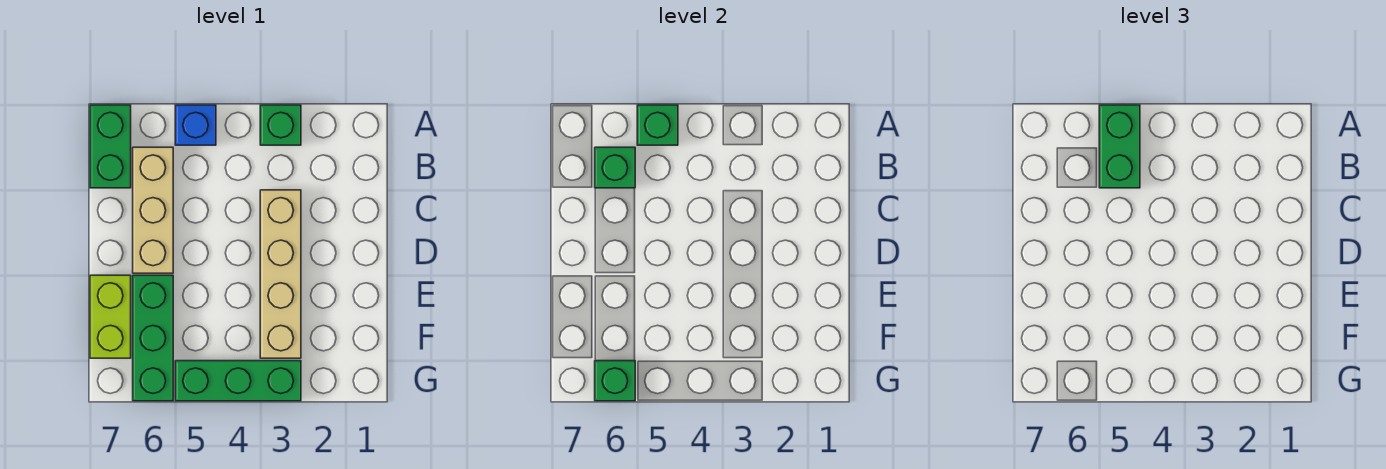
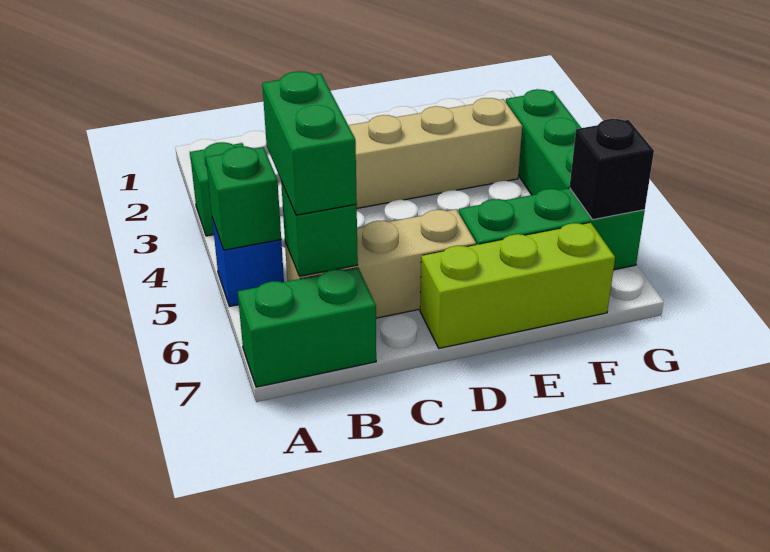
green brick A5:B5 level 3 -> green brick B5:B6 level 3
lime brick E7:F7 level 1 -> lime brick D7:F7 level 1
green brick G6 level 2 -> black brick G6 level 2

